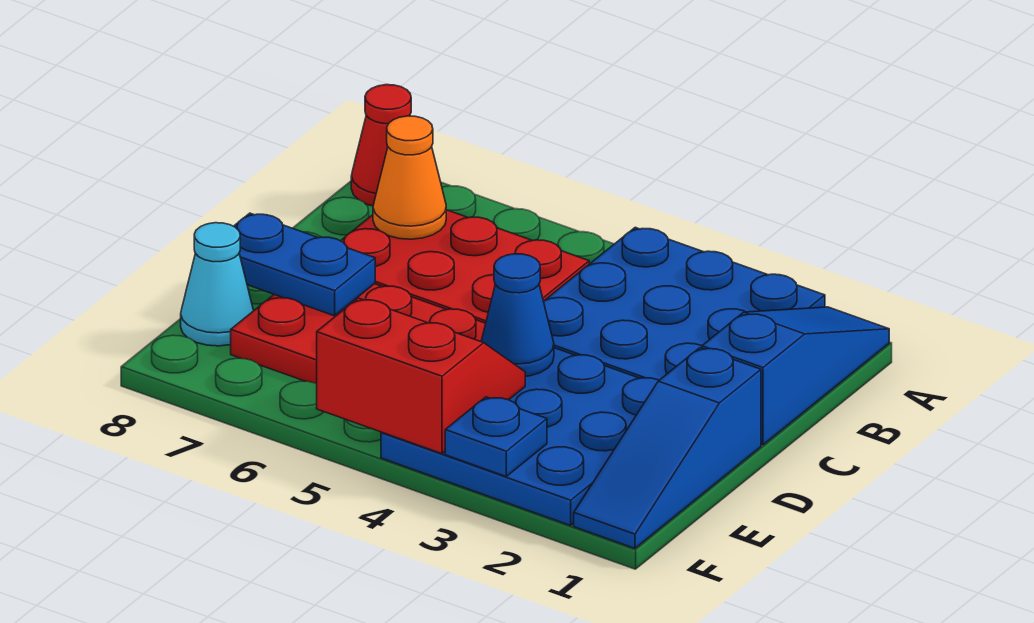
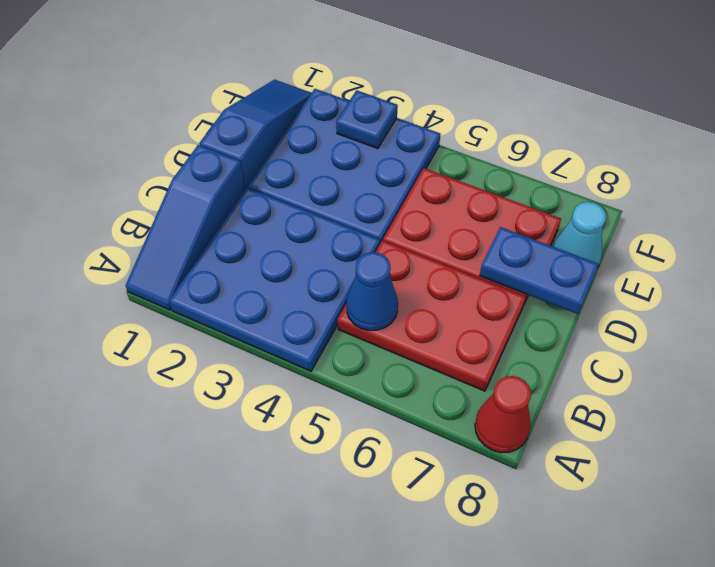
orange cone B7 level 2 -> none
blue cone D4 level 2 -> blue cone B5 level 2
red slope E4:F5 level 2 top F -> none

